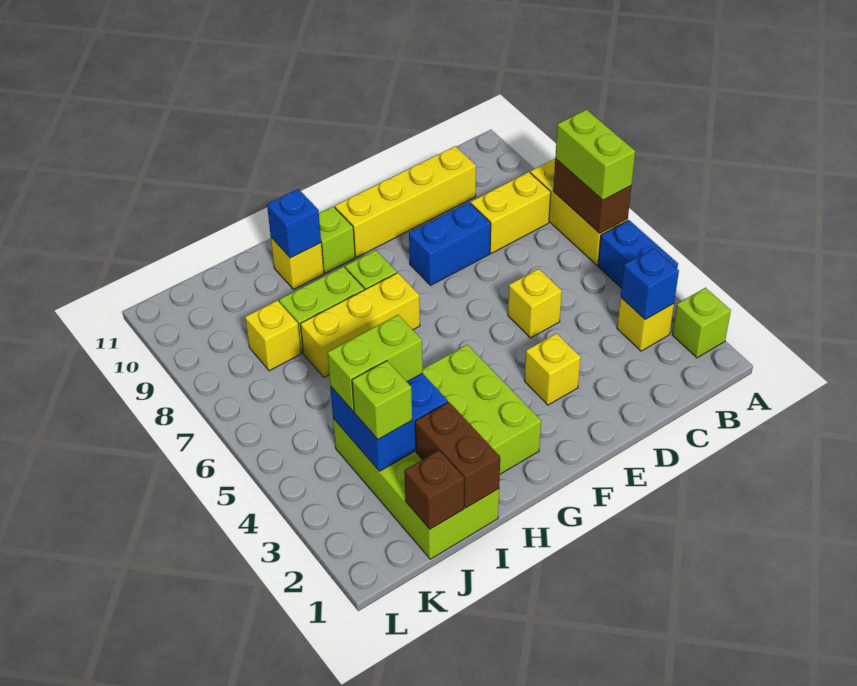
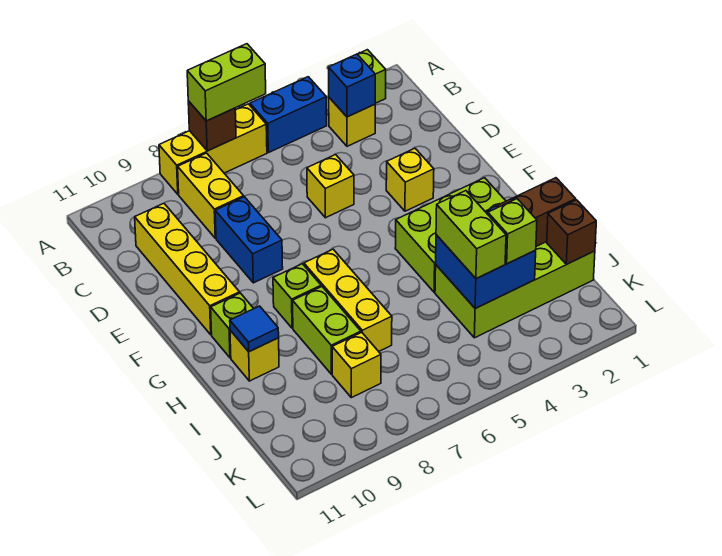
brown brick A6:A7 level 2 -> brown brick A7 level 2
blue brick H10 level 2 -> blue tile H10 level 2

